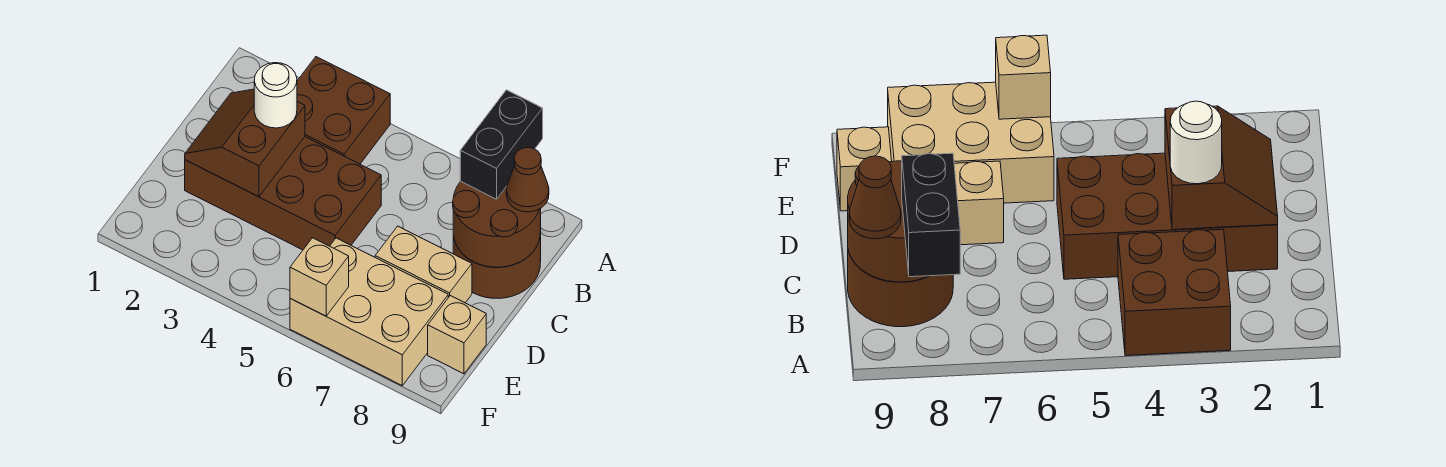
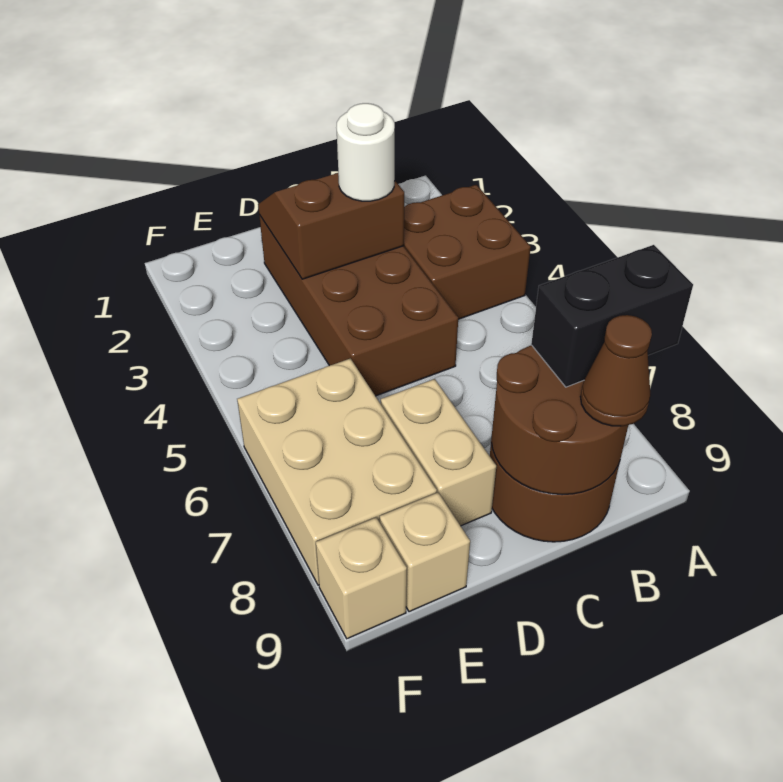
tan brick F6 level 2 -> tan brick F9 level 1

